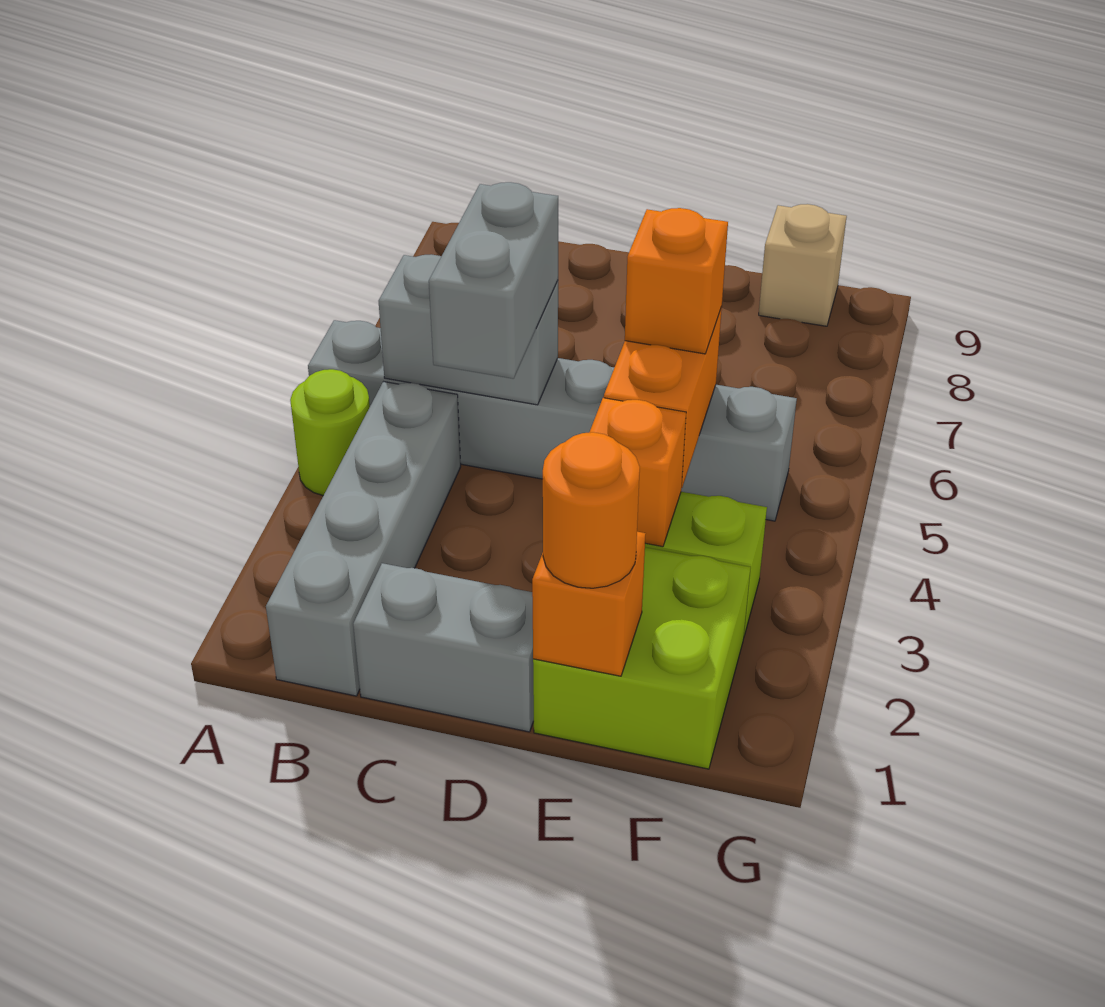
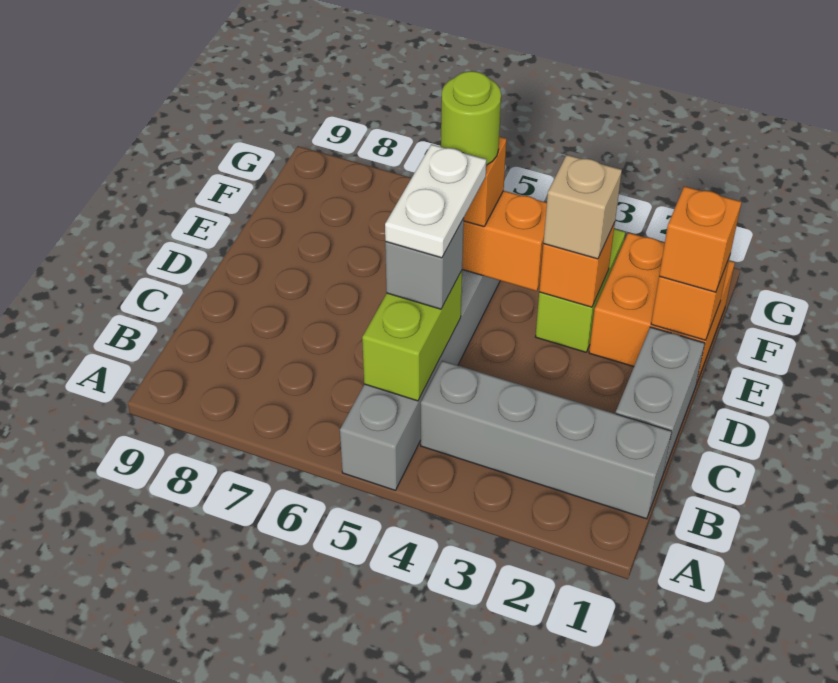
lime round brick A4 level 1 -> lime round brick E5 level 4
grey brick B5:C5 level 2 -> lime brick B5:C5 level 2
grey brick C4:C5 level 3 -> grey brick C5 level 3
none -> white plate C5:D5 level 4
lime brick E1:F2 level 1 -> orange brick E1:F2 level 1
orange round brick E1 level 3 -> orange brick E1 level 3
tan brick F9 level 1 -> tan brick E3 level 3

